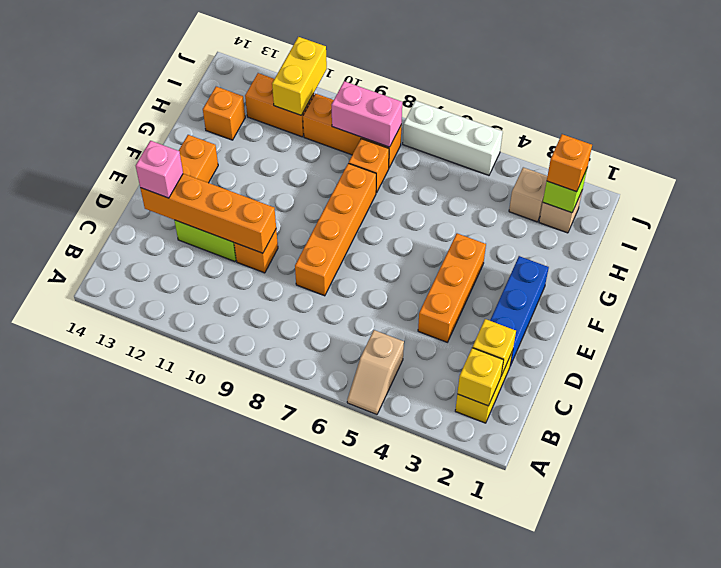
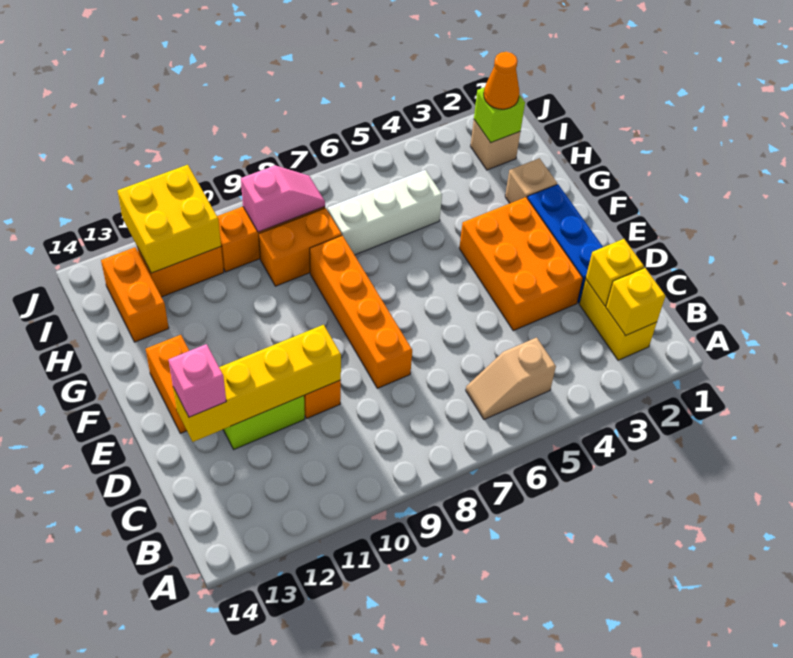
tan slope A5:B5 level 1 top B -> tan slope B5:B6 level 1 top 5
orange brick D4:F4 level 1 -> orange brick D3:F4 level 1
orange brick D10:D13 level 2 -> yellow brick D10:D13 level 2
orange brick H8 level 1 -> orange brick H8:H9 level 1
orange brick H13 level 1 -> orange brick H13:I13 level 1
orange brick I2 level 3 -> orange cone I2 level 3
tan brick I3 level 1 -> tan brick G2 level 1
pink brick I8:I9 level 2 -> pink slope I8:I9 level 2 top 9
yellow brick I11:J11 level 2 -> yellow brick I11:J12 level 2
white brick J5:J7 level 1 -> white brick H5:H7 level 1

